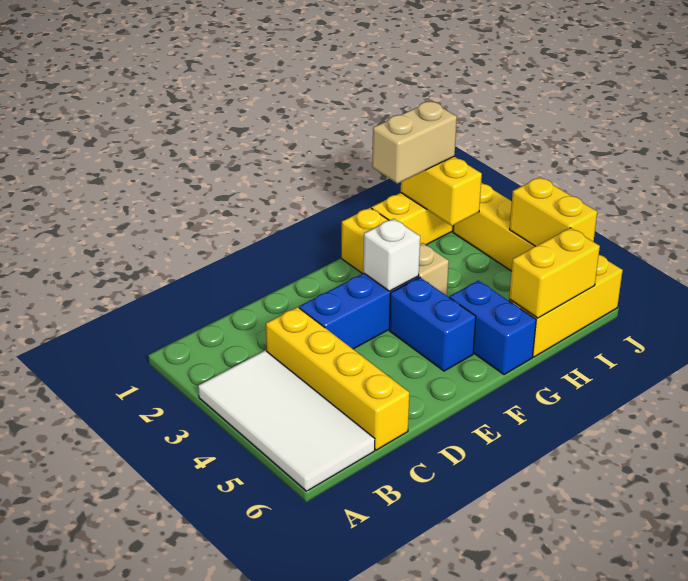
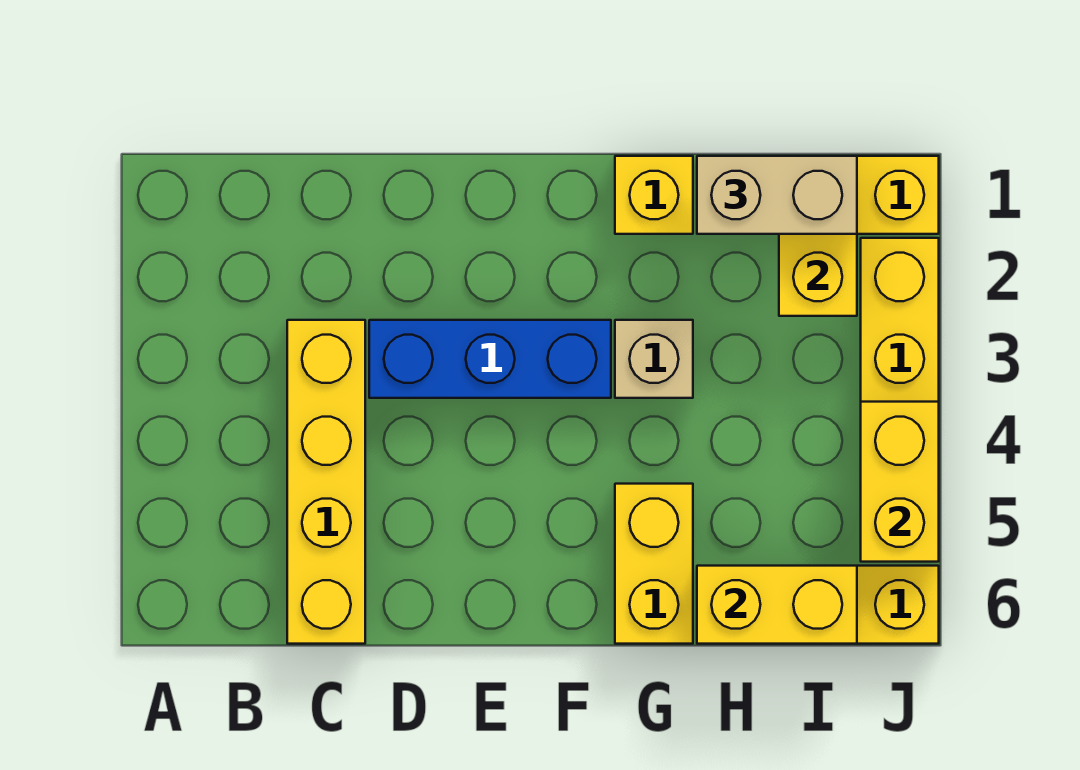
white tile A3:B6 level 1 -> none
white brick F3 level 2 -> none
blue brick F4:F5 level 1 -> none
blue brick G5:G6 level 1 -> yellow brick G5:G6 level 1

